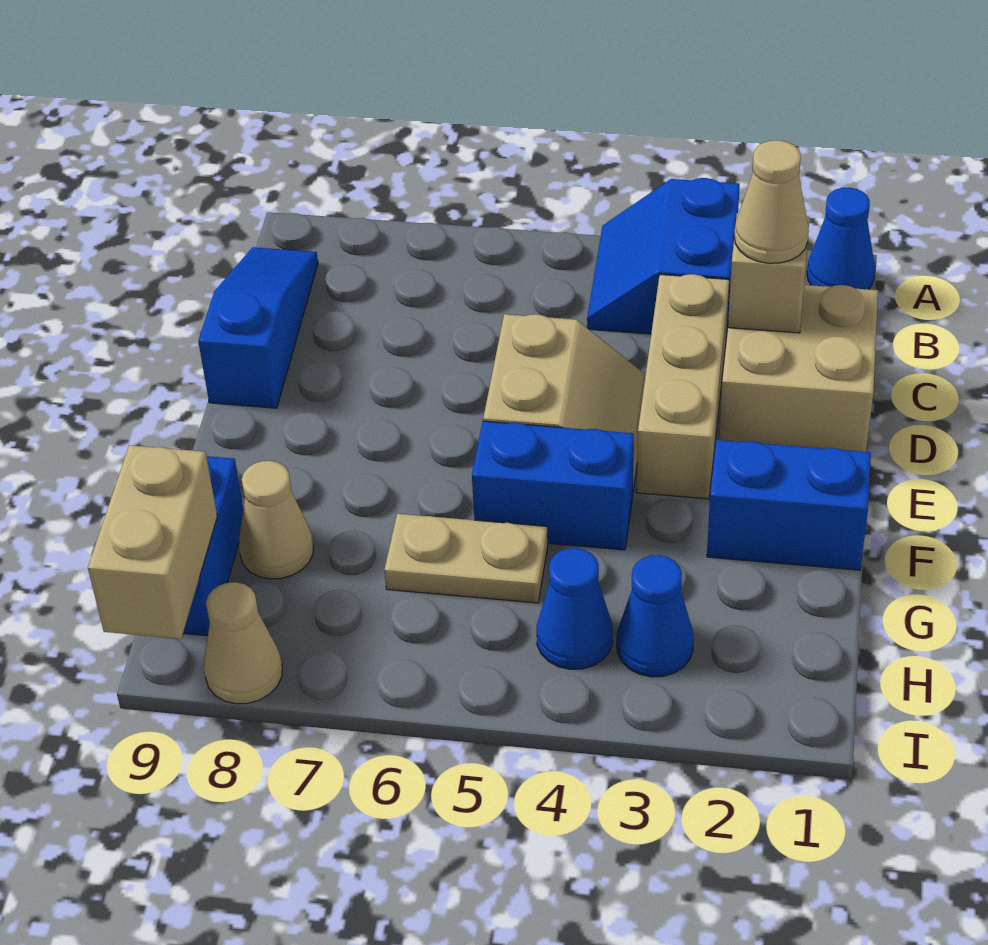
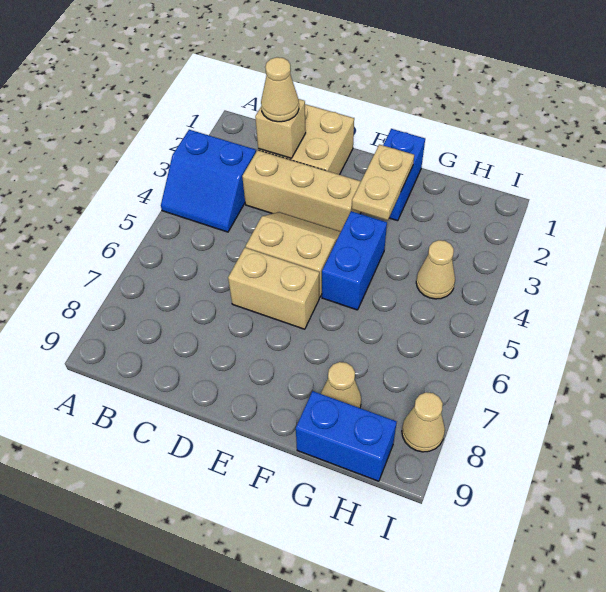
blue cone A1 level 1 -> none
blue slope B9:D9 level 1 top D -> none
tan plate G5:G6 level 1 -> tan plate F2:F3 level 2
blue cone H3 level 1 -> none
blue cone H4 level 1 -> tan cone H4 level 1
tan brick H9:I9 level 2 -> tan brick D6:E6 level 1

